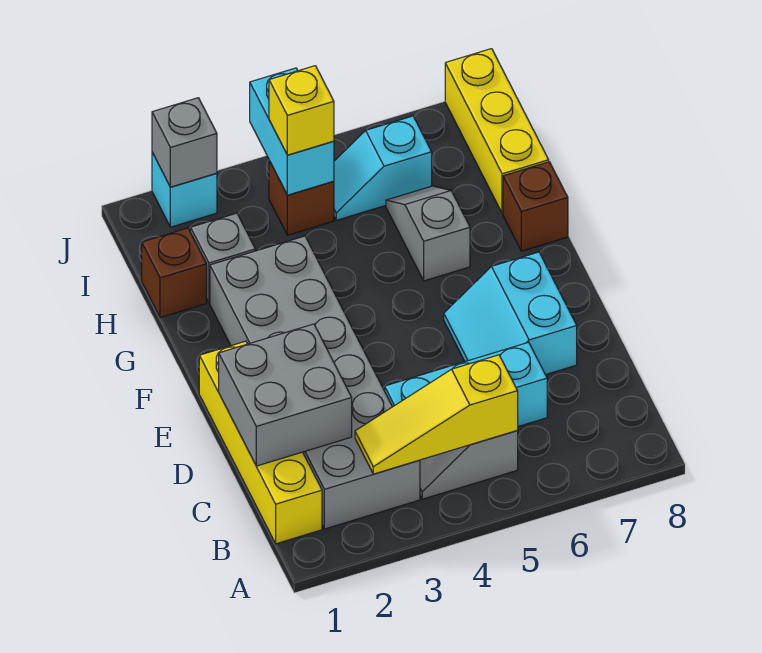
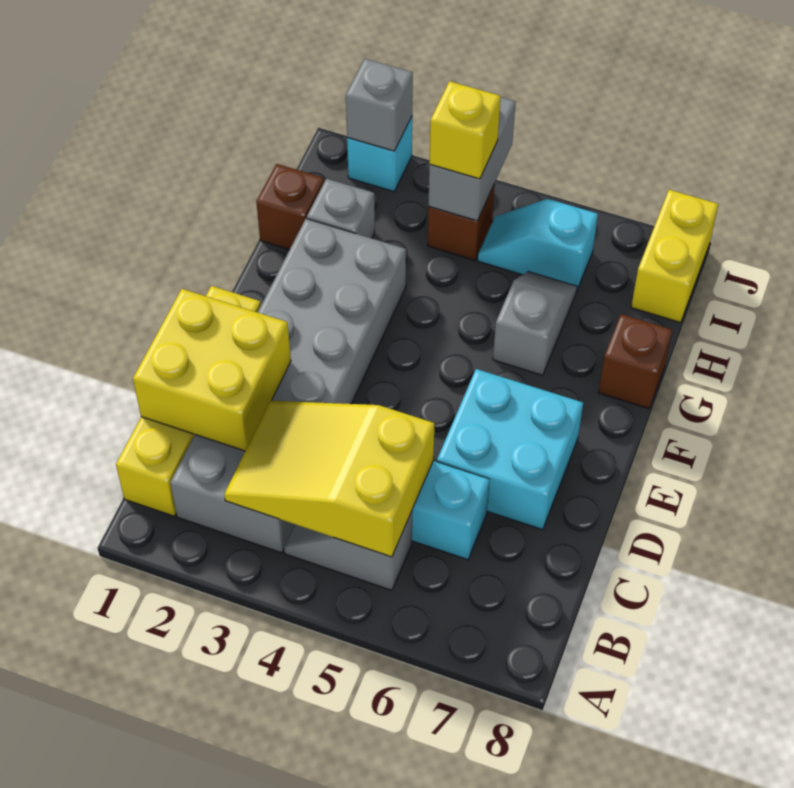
yellow slope B3:B5 level 2 top 5 -> yellow slope B3:C5 level 2 top 5
grey brick C1:D2 level 2 -> yellow brick C1:D2 level 2
cyan slope D6:E7 level 1 top 7 -> cyan brick D6:E7 level 1
yellow brick H8:J8 level 1 -> yellow brick I8:J8 level 1
cyan brick I4:J4 level 2 -> grey brick I4:J4 level 2

